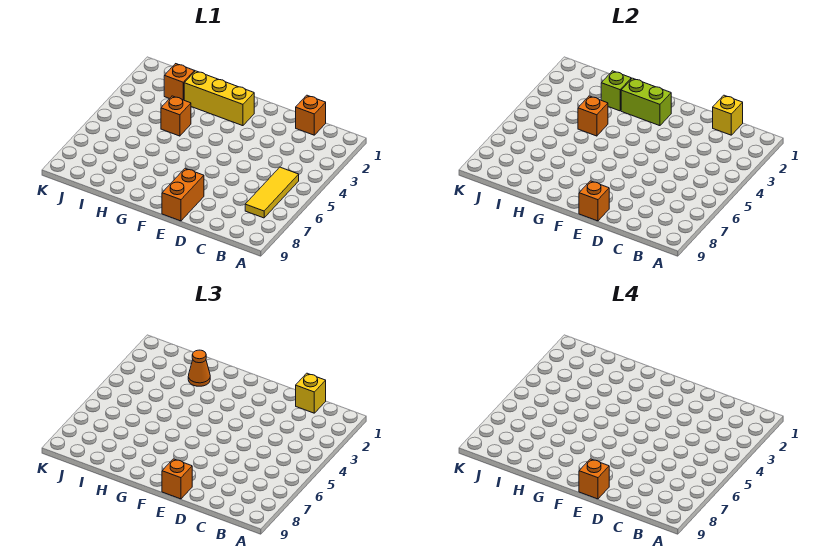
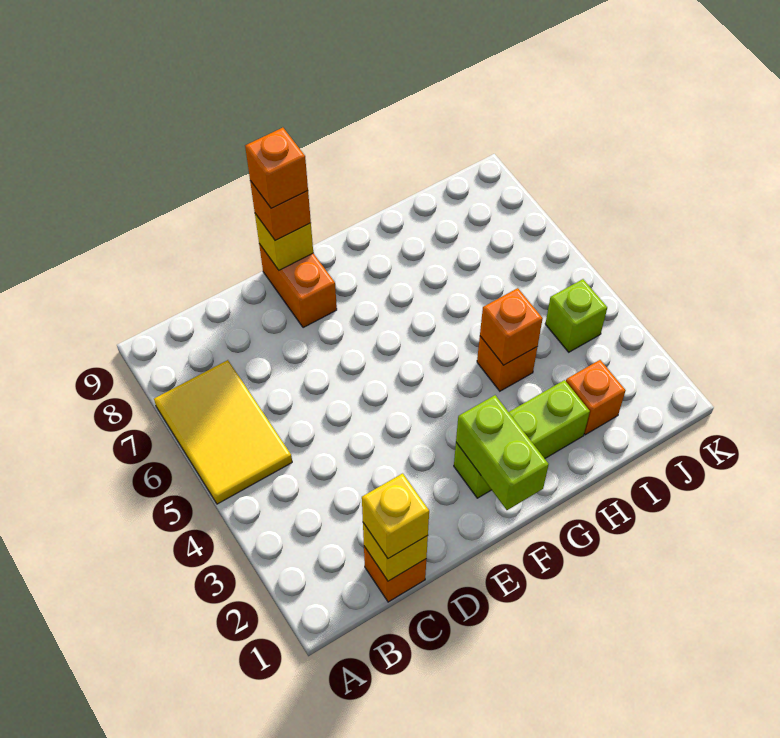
yellow tile B5:B7 level 1 -> yellow tile A5:B7 level 1
orange brick E9 level 2 -> yellow brick E9 level 2
yellow brick F2:H2 level 1 -> lime brick F2:H2 level 1
lime brick F2:G2 level 2 -> lime brick F1:F2 level 2
lime brick H2 level 2 -> lime brick J4 level 1
orange cone H2 level 3 -> none

